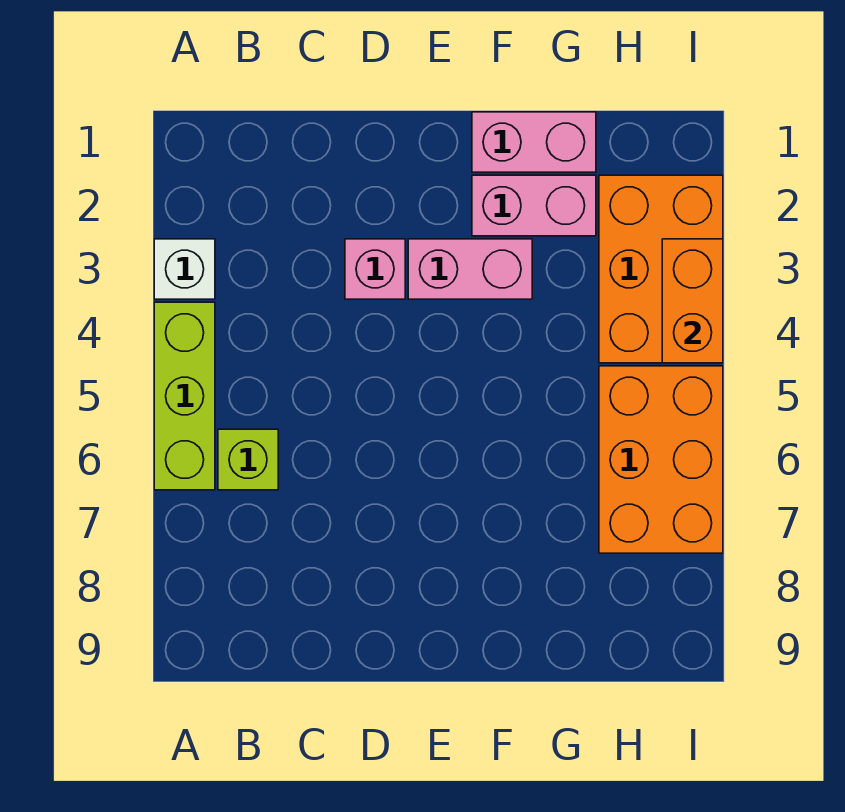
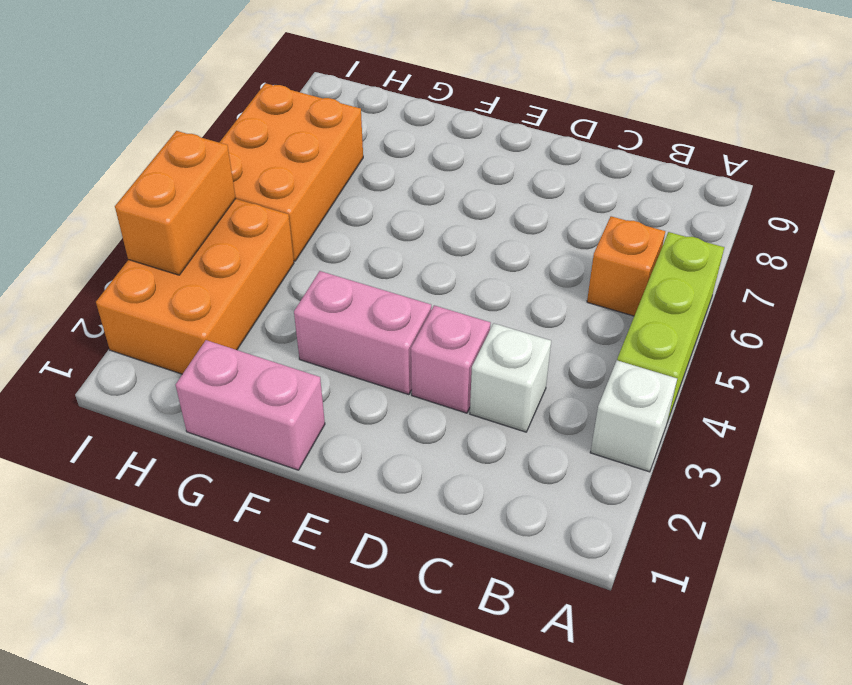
lime brick B6 level 1 -> orange brick B6 level 1
none -> white brick C3 level 1
pink brick F2:G2 level 1 -> none

